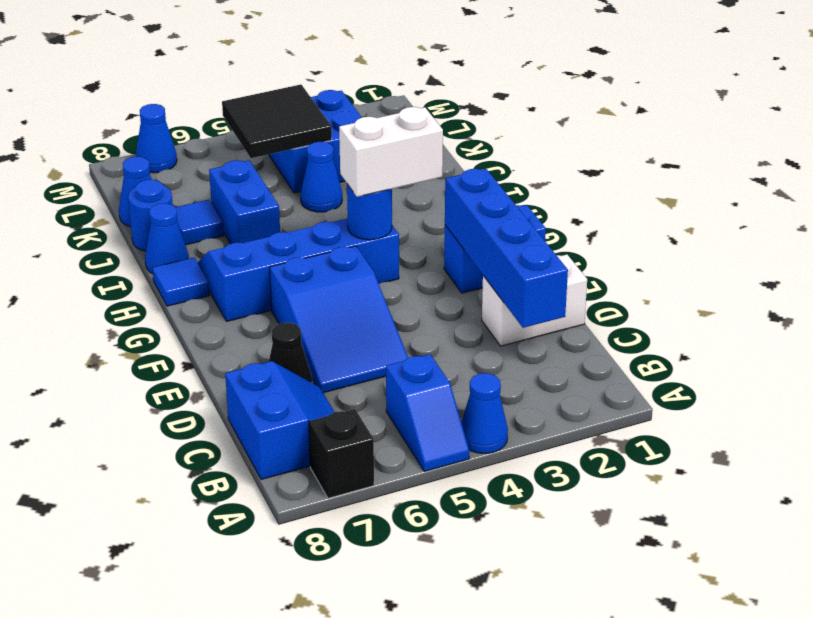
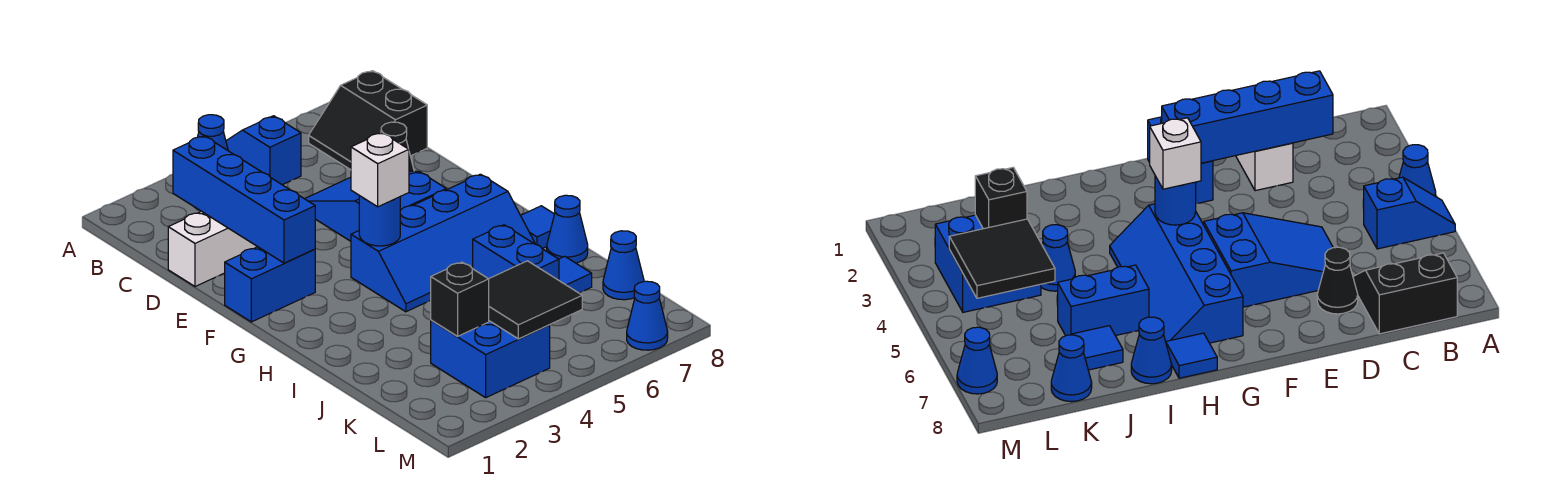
black brick A7 level 1 -> black brick K3 level 2
blue slope B7:C8 level 1 top 8 -> black slope B7:C8 level 1 top 8
white brick G3:G4 level 3 -> white brick G4 level 3
blue round brick J8 level 1 -> none

